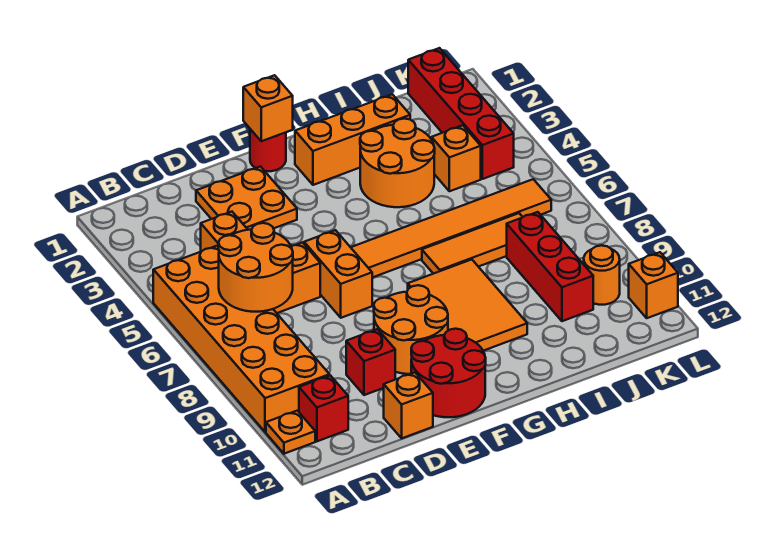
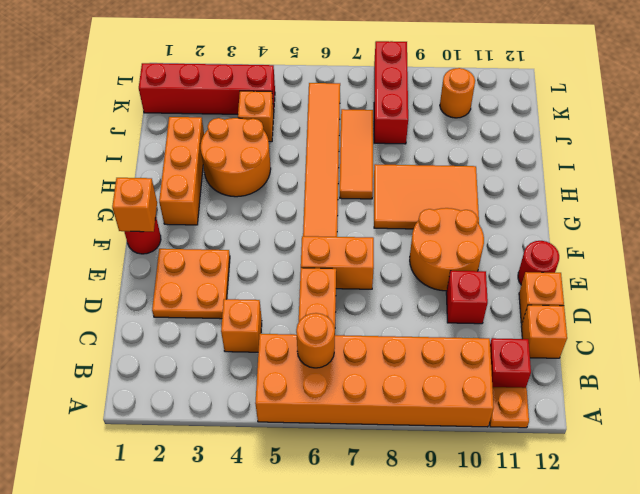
orange round brick B6:C7 level 2 -> orange round brick B6 level 2
red round brick E11:F12 level 1 -> red round brick E12 level 1
red brick J8:J10 level 1 -> red brick J8:L8 level 1
orange brick L11 level 1 -> orange brick C12 level 1

